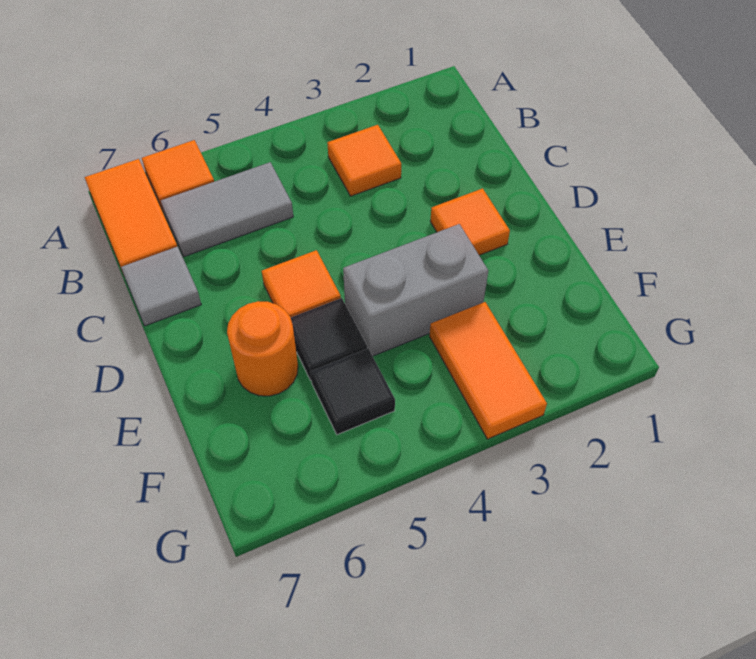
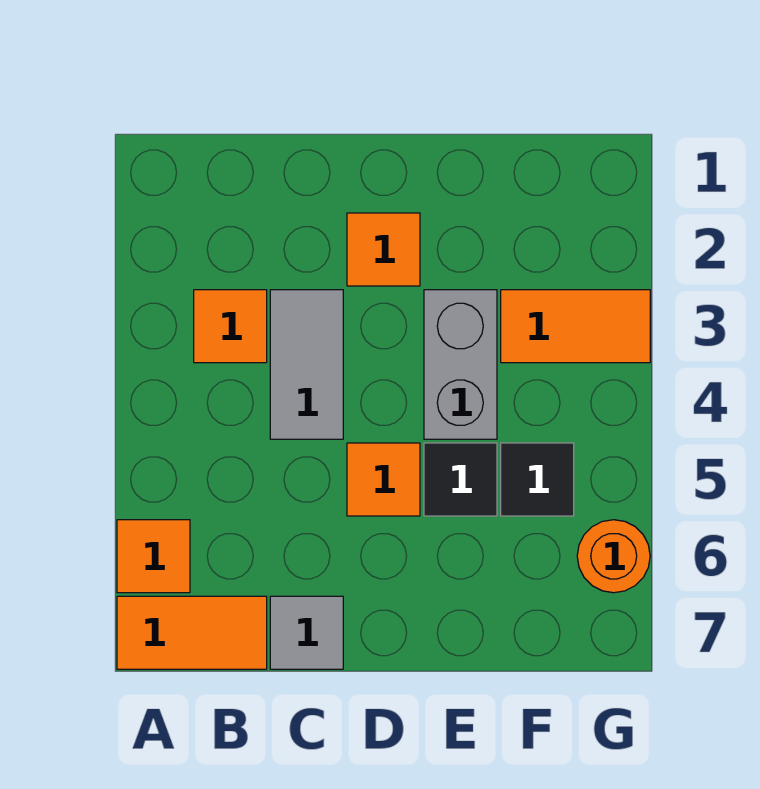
grey tile B5:B6 level 1 -> grey tile C3:C4 level 1
orange round brick E6 level 1 -> orange round brick G6 level 1

